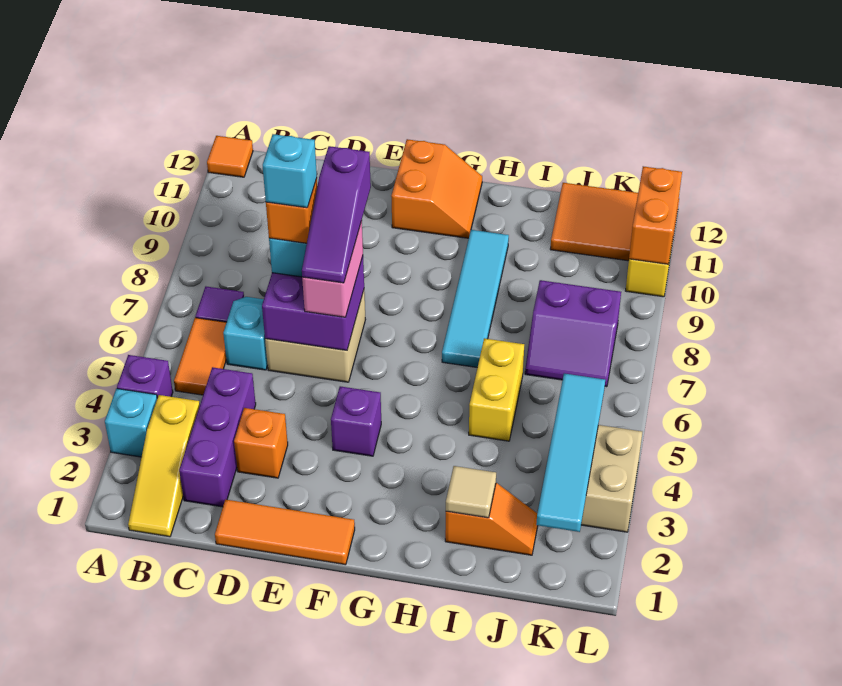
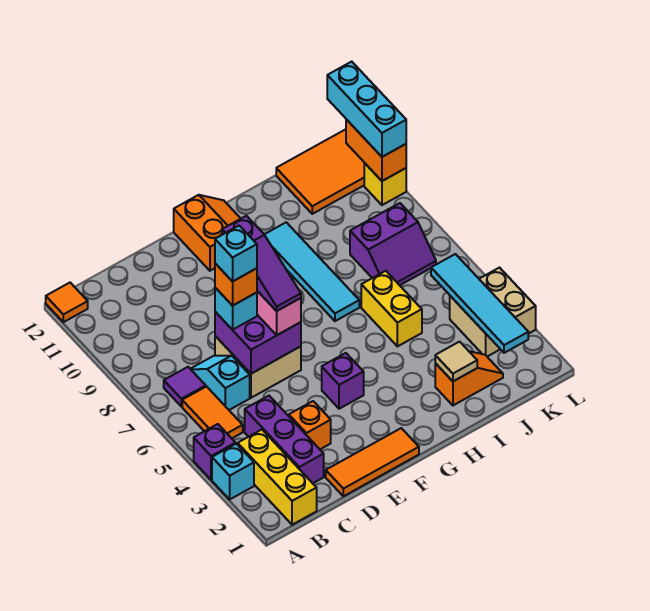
yellow slope B1:B3 level 1 top 3 -> yellow brick B1:B3 level 1
none -> cyan brick L10:L12 level 3

